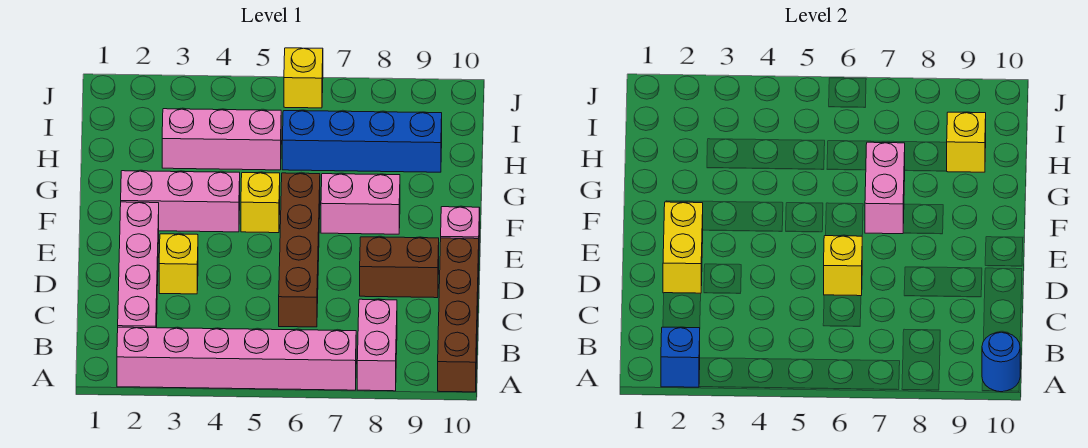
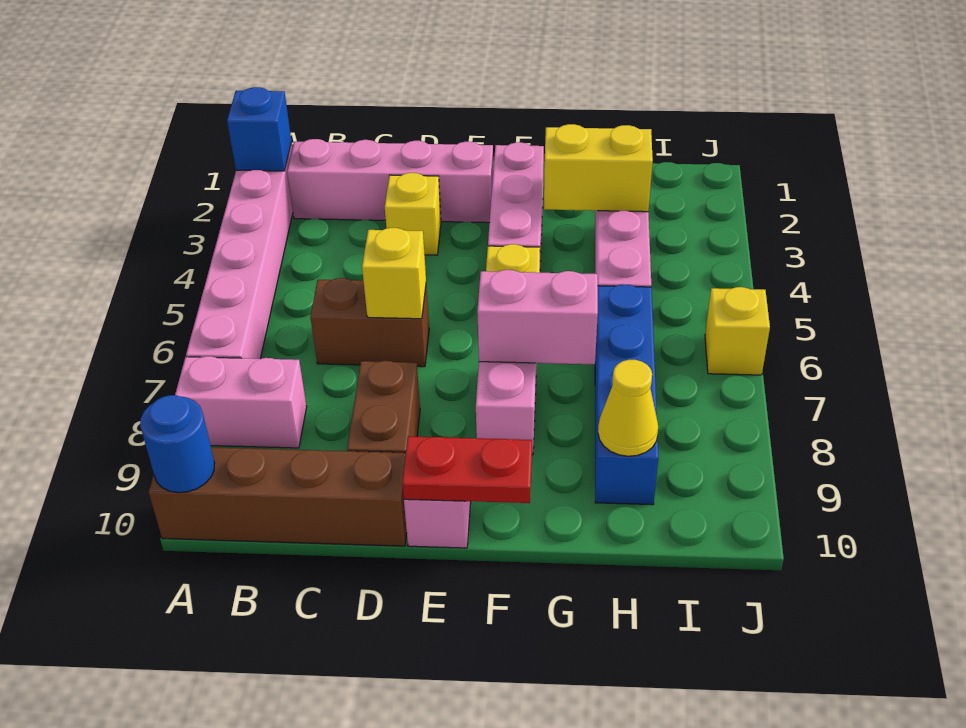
brown brick C6:F6 level 1 -> brown brick C6:D6 level 1
yellow brick D2:E2 level 2 -> yellow brick G3:H3 level 2
none -> red plate E10:F10 level 2
yellow brick H9 level 2 -> yellow cone H9 level 2

